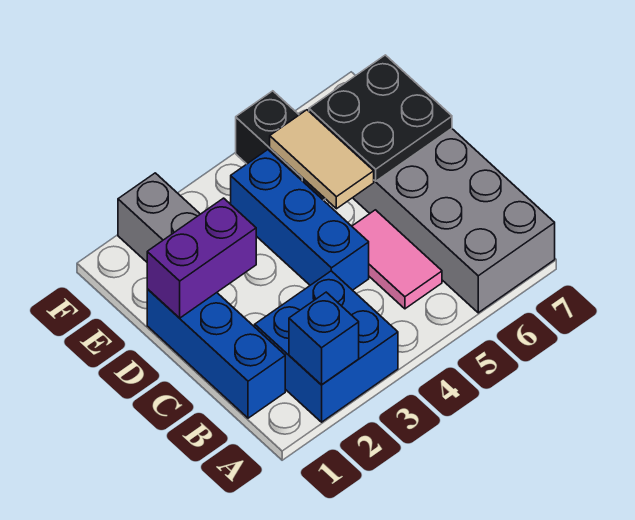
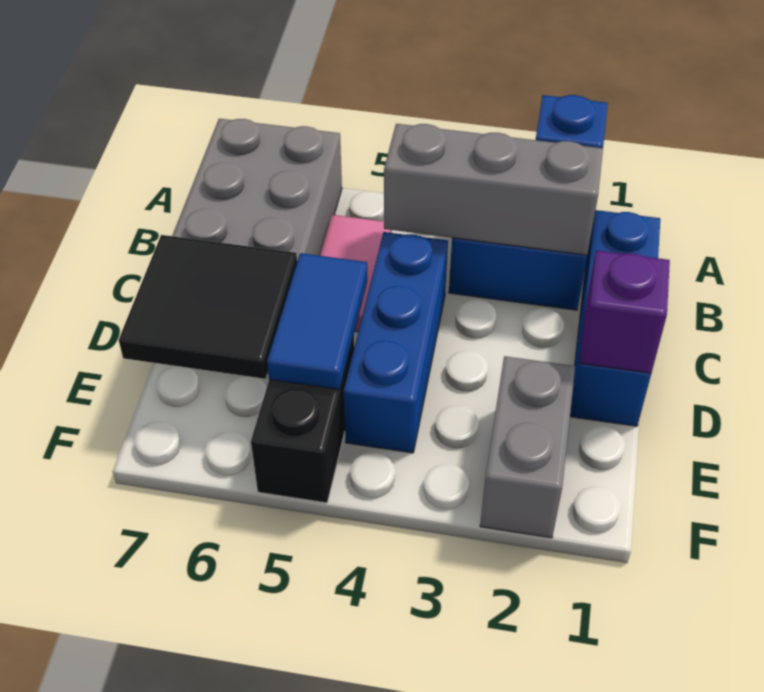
none -> grey brick B2:B4 level 2
purple brick D1:D2 level 2 -> purple brick D1 level 2
tan tile D5:E5 level 2 -> blue tile D5:E5 level 2
black plate D6:E7 level 2 -> black tile D6:E7 level 2

